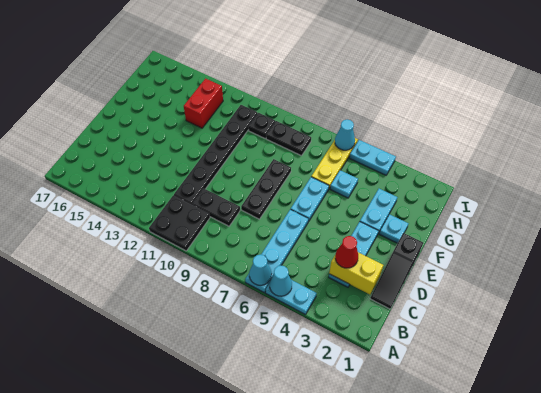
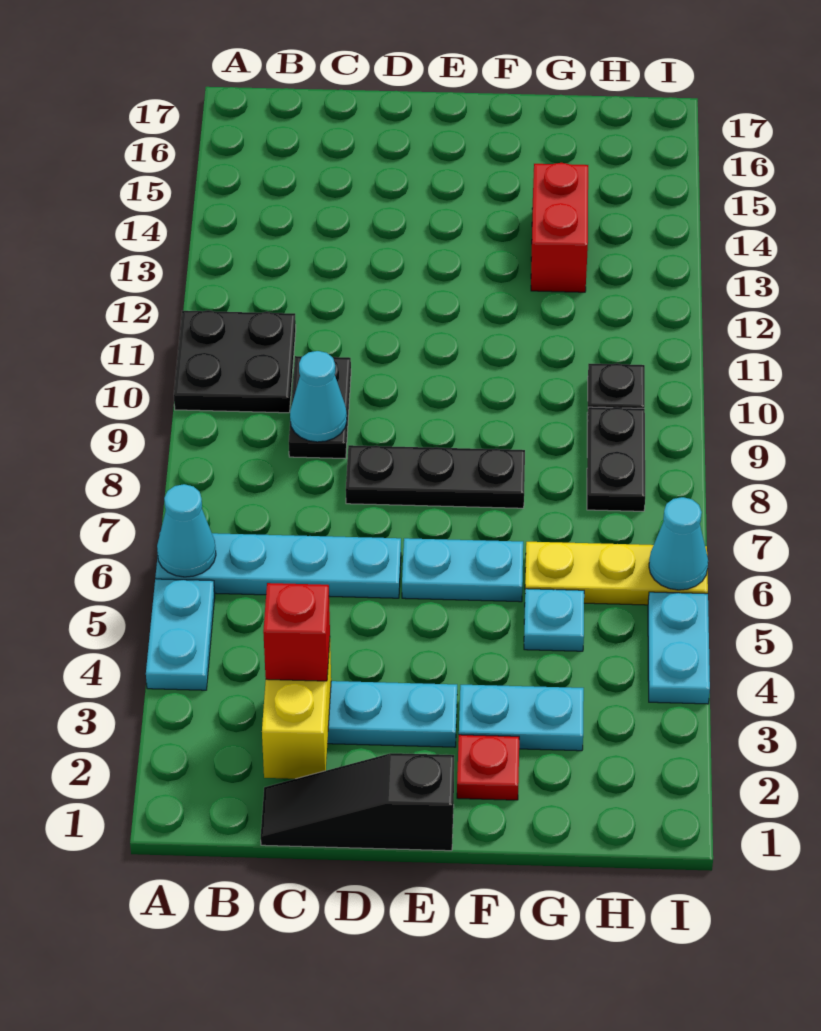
cyan cone A5 level 2 -> cyan cone C9 level 2
red cone C3 level 3 -> red brick C3 level 3
black plate C11:H11 level 1 -> none
cyan plate F2 level 1 -> red plate F2 level 1
red brick G13:H13 level 1 -> red brick G13:G14 level 1

